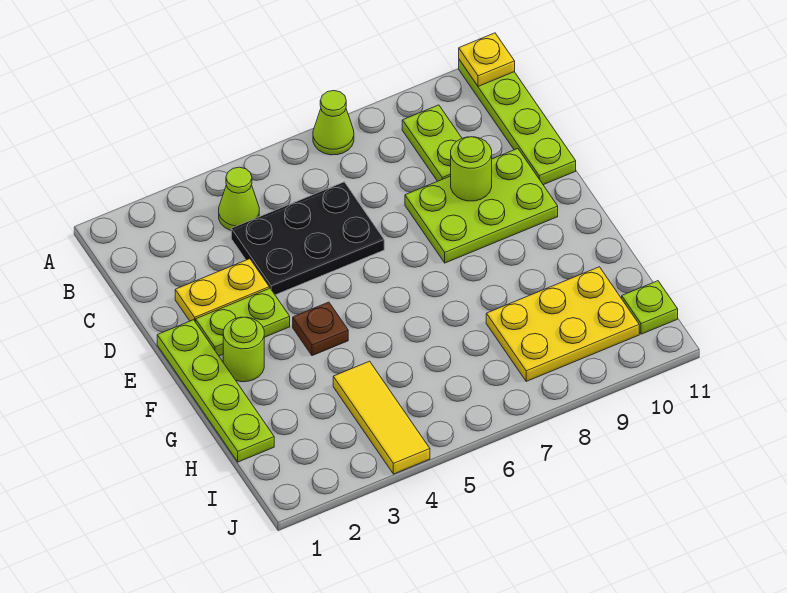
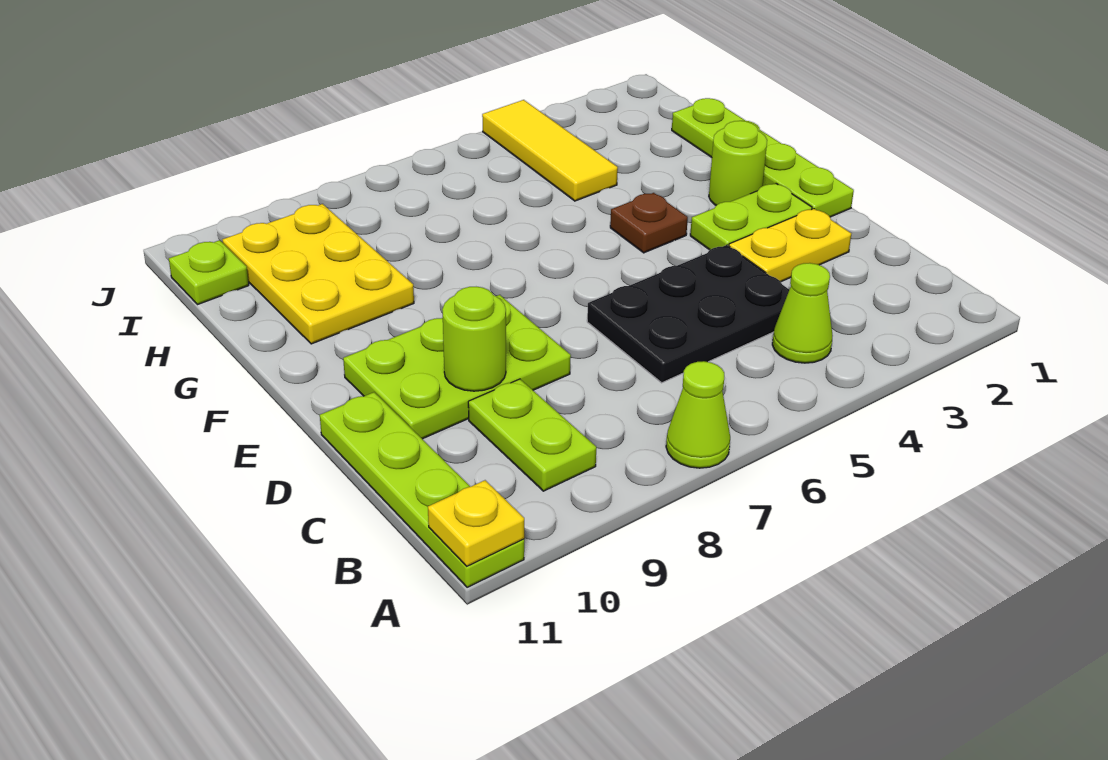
yellow plate H8:I10 level 1 -> yellow plate G9:I10 level 1

